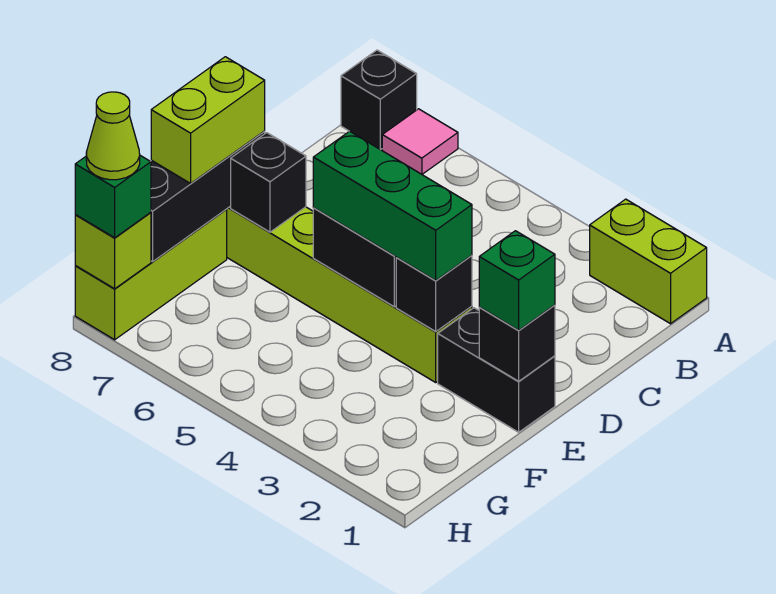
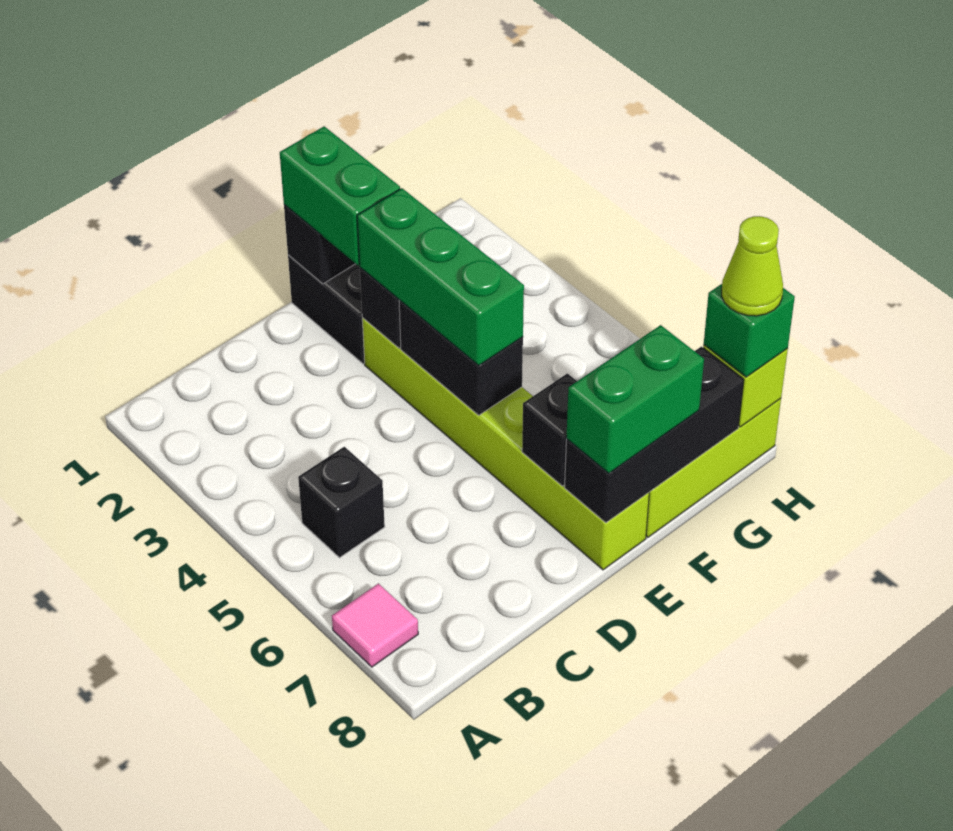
lime brick A1:A2 level 1 -> none
black brick A8 level 1 -> black brick B5 level 1
green brick E1 level 3 -> green brick E1:E2 level 3
lime brick E8:F8 level 3 -> green brick E8:F8 level 3

